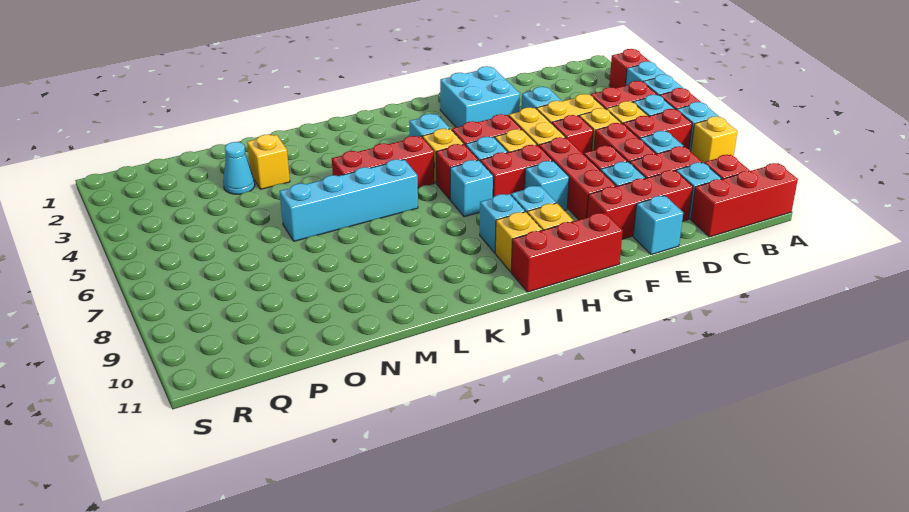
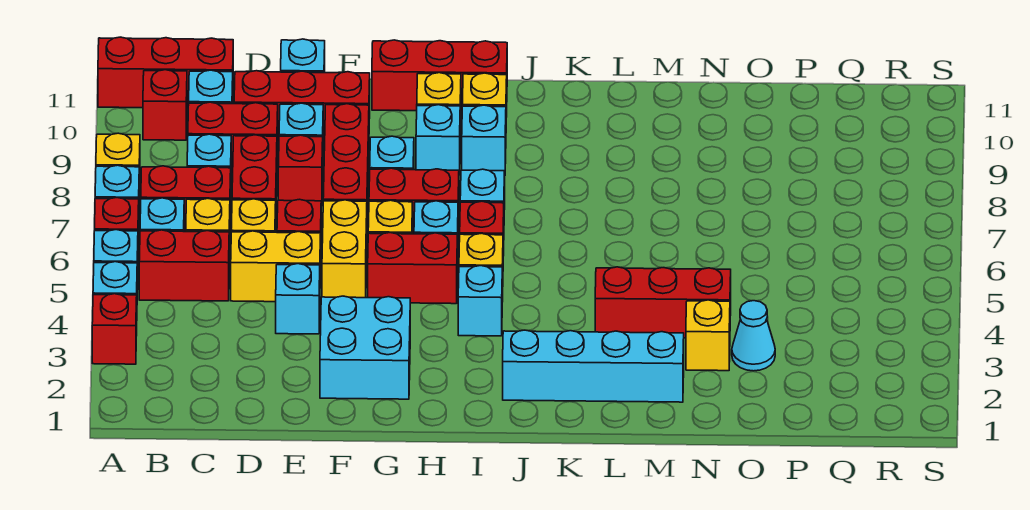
red brick J5:L5 level 1 -> red brick L4:N4 level 1
cyan brick K6:N6 level 1 -> cyan brick J2:M2 level 1

